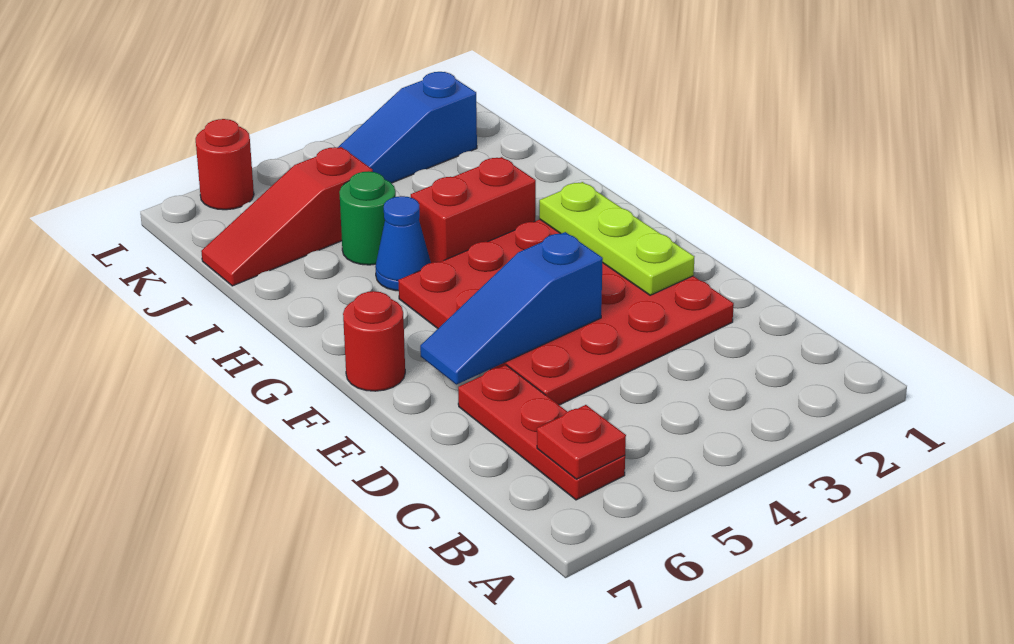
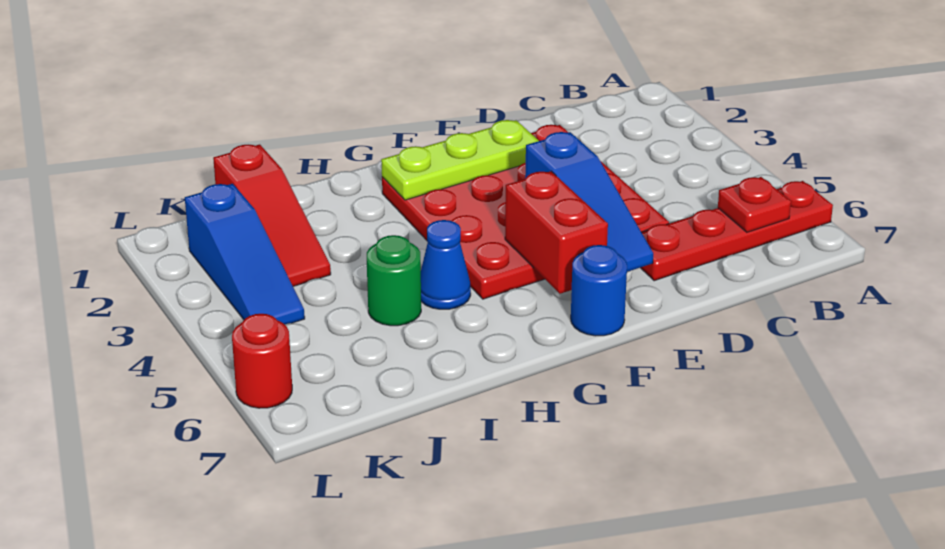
red plate B6:D6 level 1 -> red plate A6:D6 level 1
red round brick F7 level 1 -> blue round brick F7 level 1
red brick H3:H4 level 1 -> red brick F5:F6 level 2
red slope J5:J7 level 1 top 5 -> red slope J1:J3 level 1 top 1

